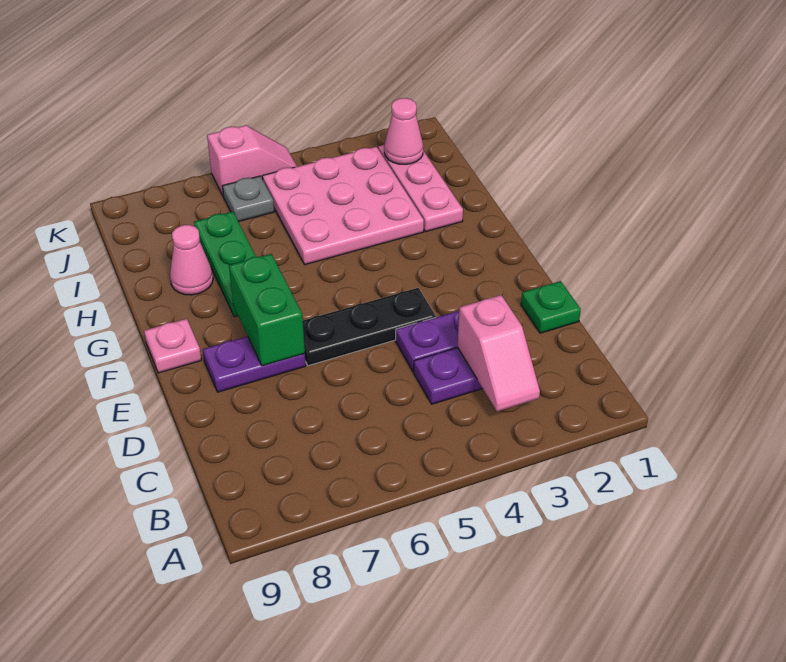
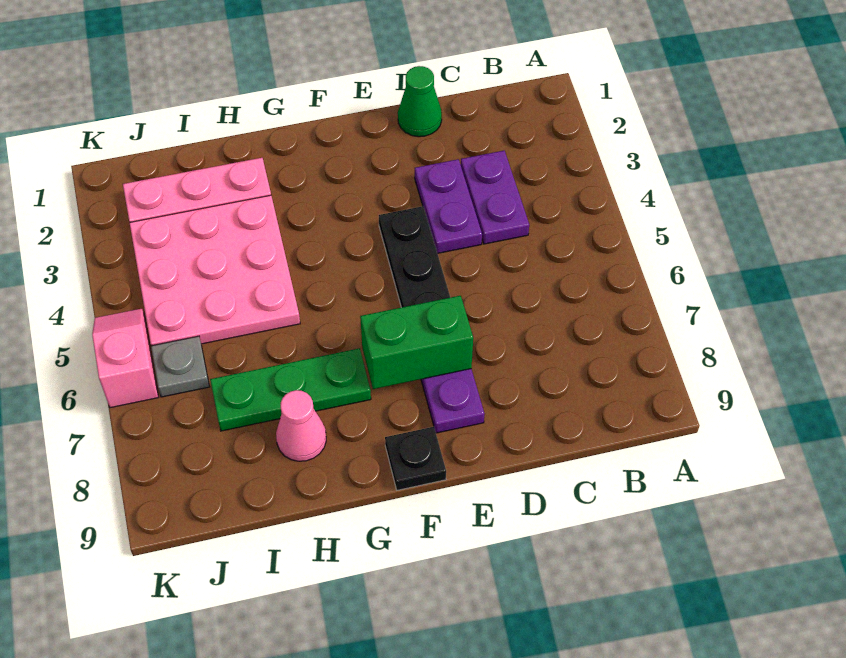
pink slope B3:C3 level 2 top C -> none
green plate D1 level 1 -> green cone D1 level 1
pink plate F9 level 1 -> black plate F9 level 1
pink cone J2 level 2 -> none

